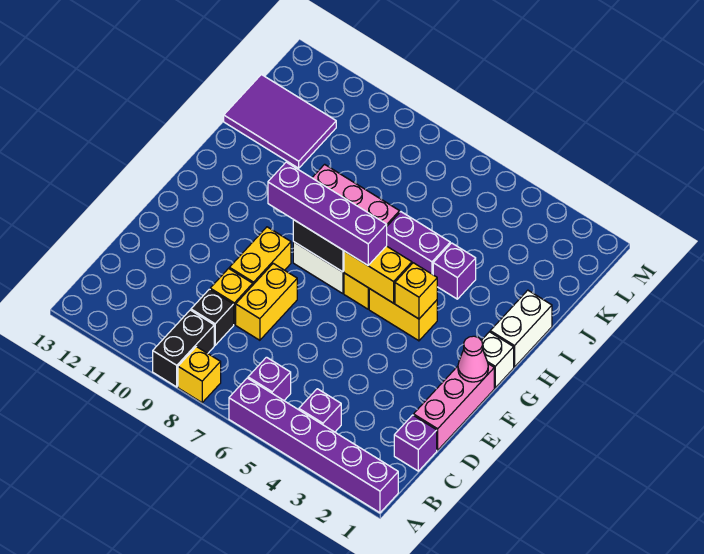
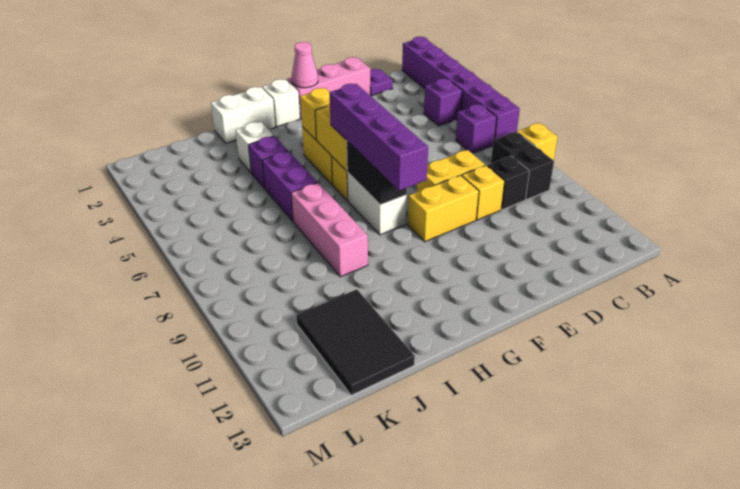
black brick A9:B9 level 1 -> black brick B8:B9 level 1
purple brick C1 level 1 -> purple plate C1 level 1
none -> white brick I3 level 1
purple tile J11:K13 level 1 -> black tile J11:K13 level 1

